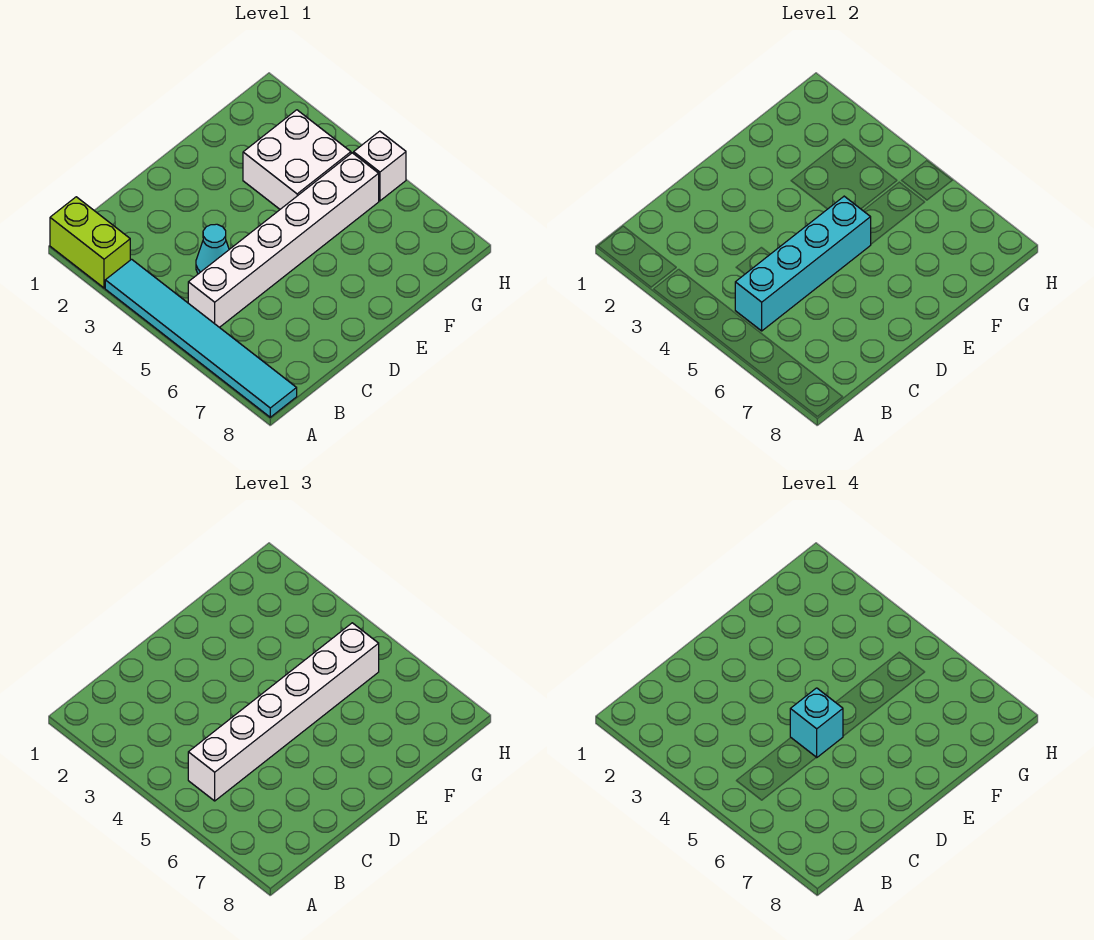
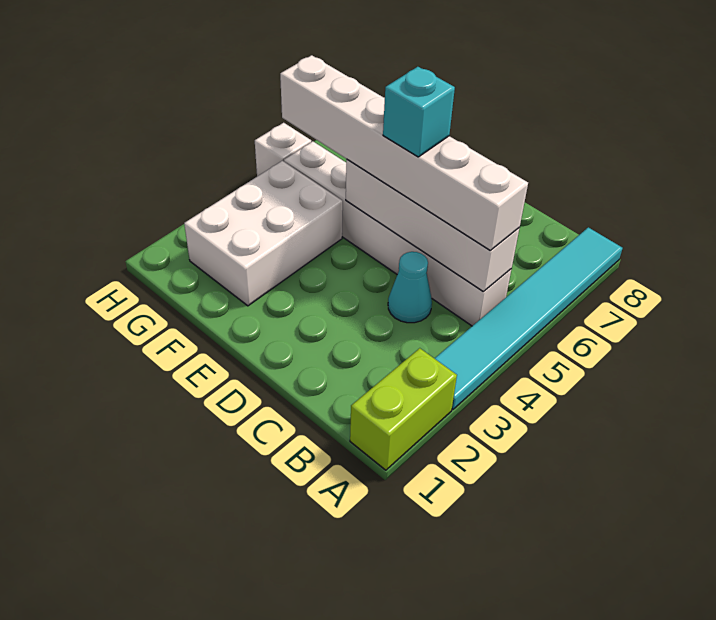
cyan brick B5:E5 level 2 -> white brick B5:E5 level 2
white brick F3:G4 level 1 -> white brick F2:G4 level 1

